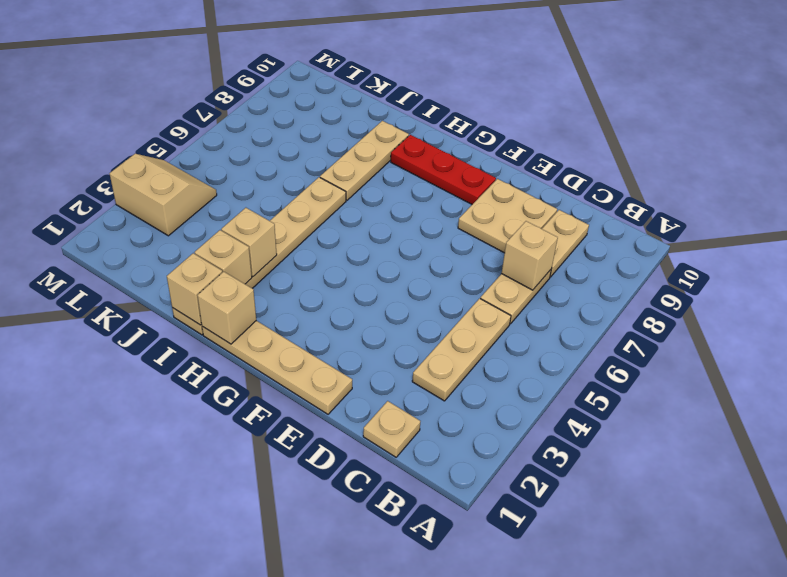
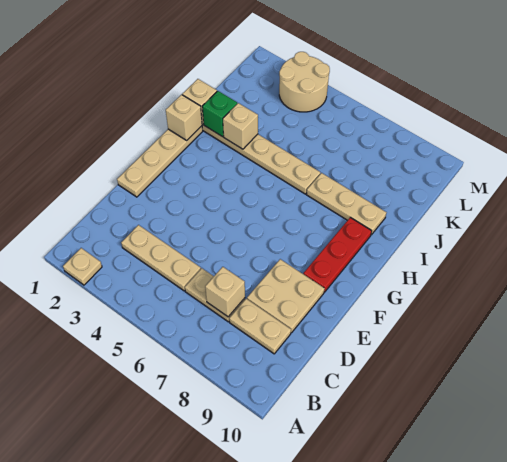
tan plate C1 level 1 -> tan plate A2 level 1
tan brick I2 level 2 -> green brick I2 level 2
tan slope L3:M4 level 1 top 3 -> tan round brick L3:M4 level 1

